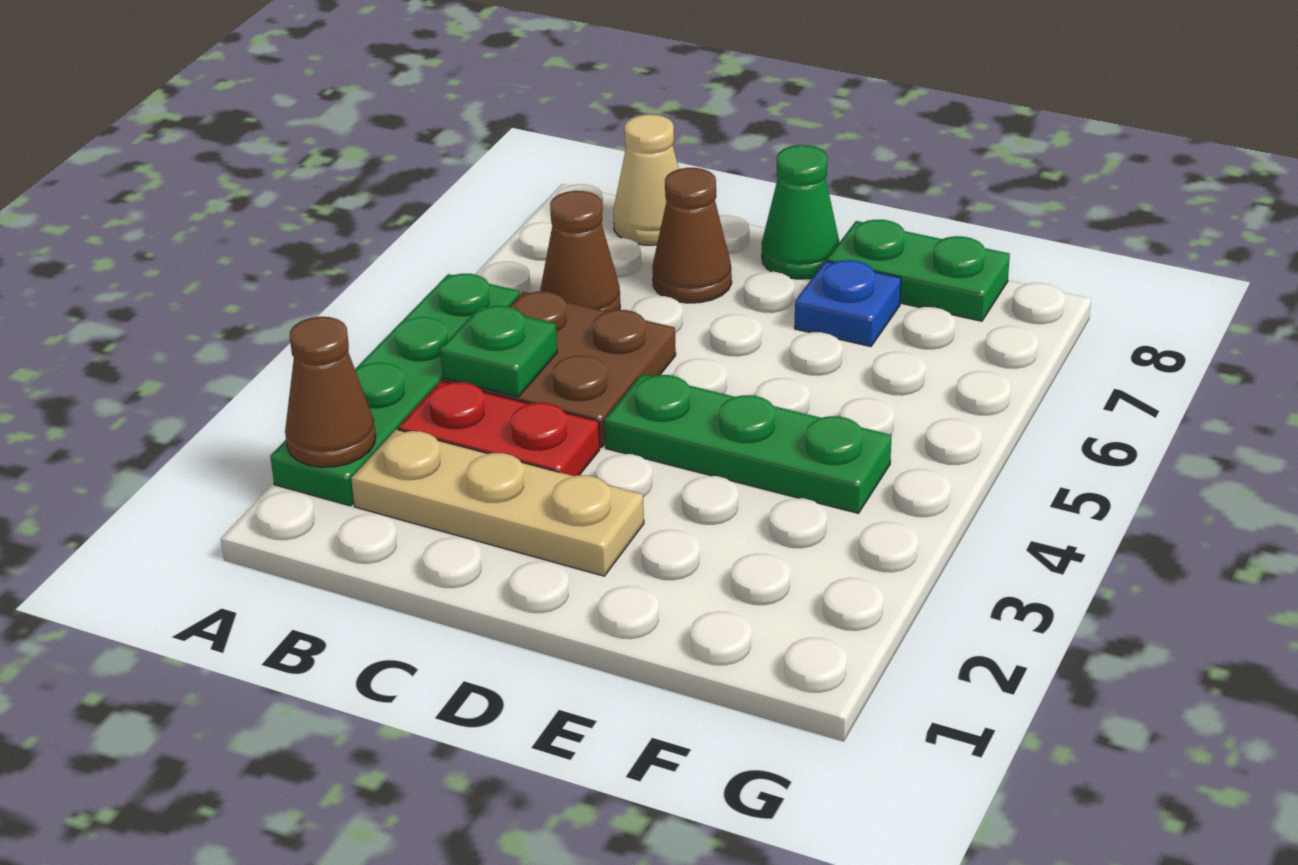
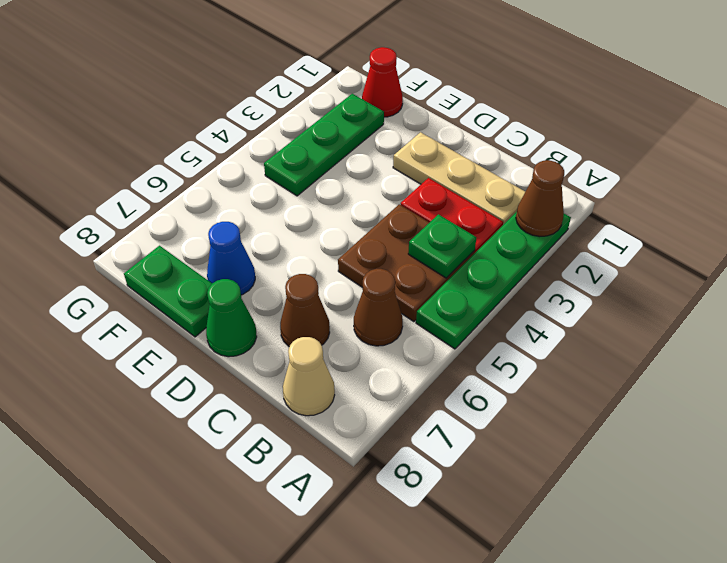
green plate D4:F4 level 1 -> green plate F2:F4 level 1
blue plate E7 level 1 -> blue cone E7 level 1
none -> red cone F1 level 1

